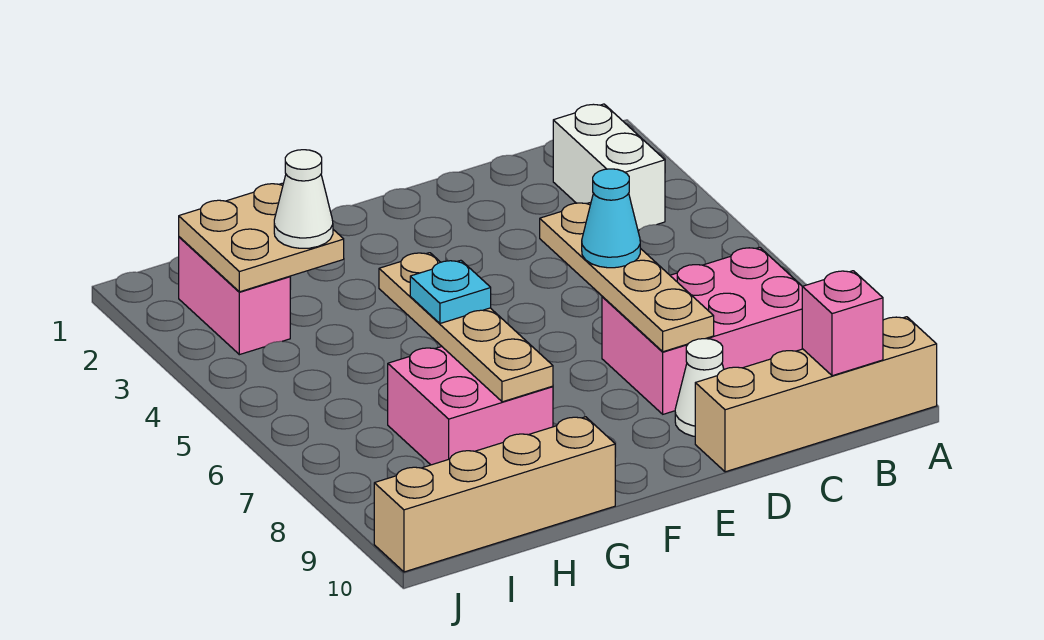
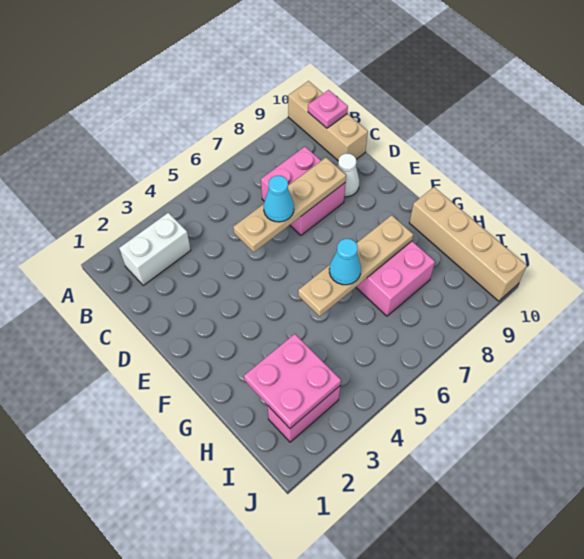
tan brick A10:D10 level 1 -> tan brick A10:C10 level 1
pink brick B7:D8 level 1 -> pink brick C7:D8 level 1
pink brick B10 level 2 -> pink plate B10 level 2
cyan plate G6 level 3 -> cyan cone G6 level 3
tan plate H2:I3 level 2 -> pink plate H2:I3 level 2
white cone H3 level 3 -> none

